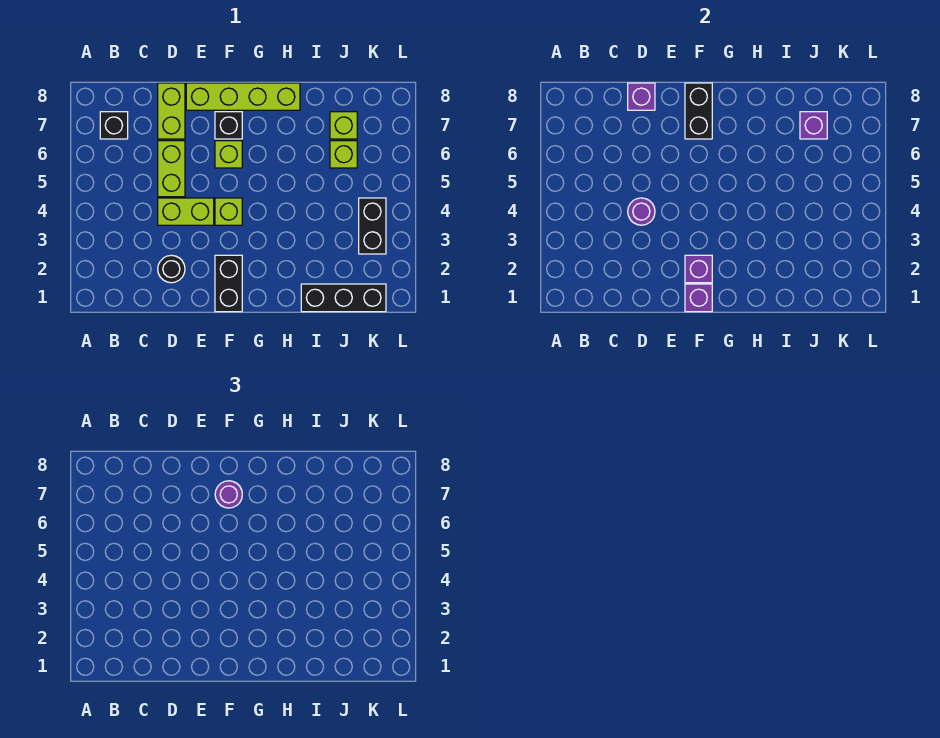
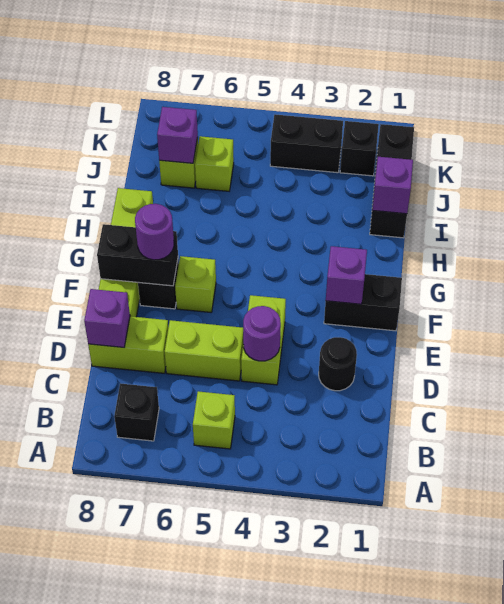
purple brick F1 level 2 -> purple brick I1 level 2
lime brick F4 level 1 -> lime brick B5 level 1
none -> black brick K2 level 1

